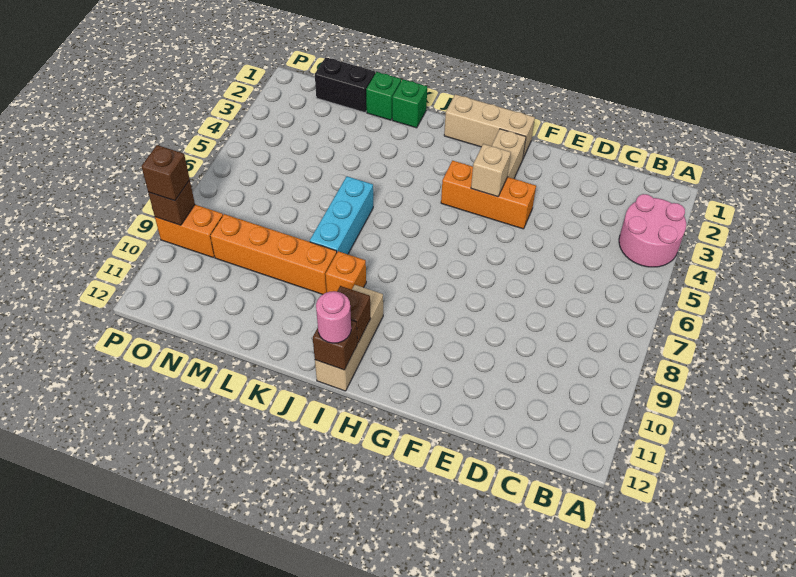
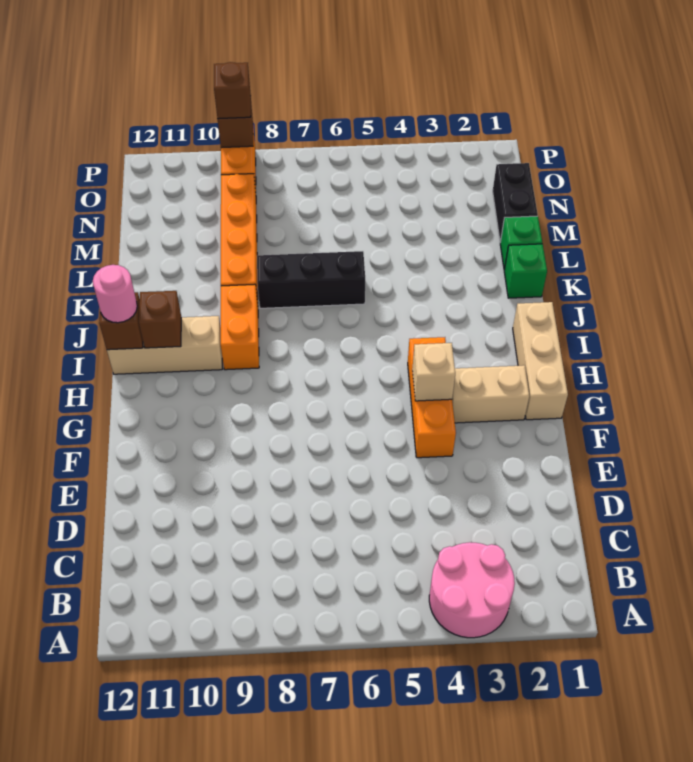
orange brick J9 level 1 -> orange brick I9:J9 level 1
cyan brick K6:K8 level 1 -> black brick K6:K8 level 1

